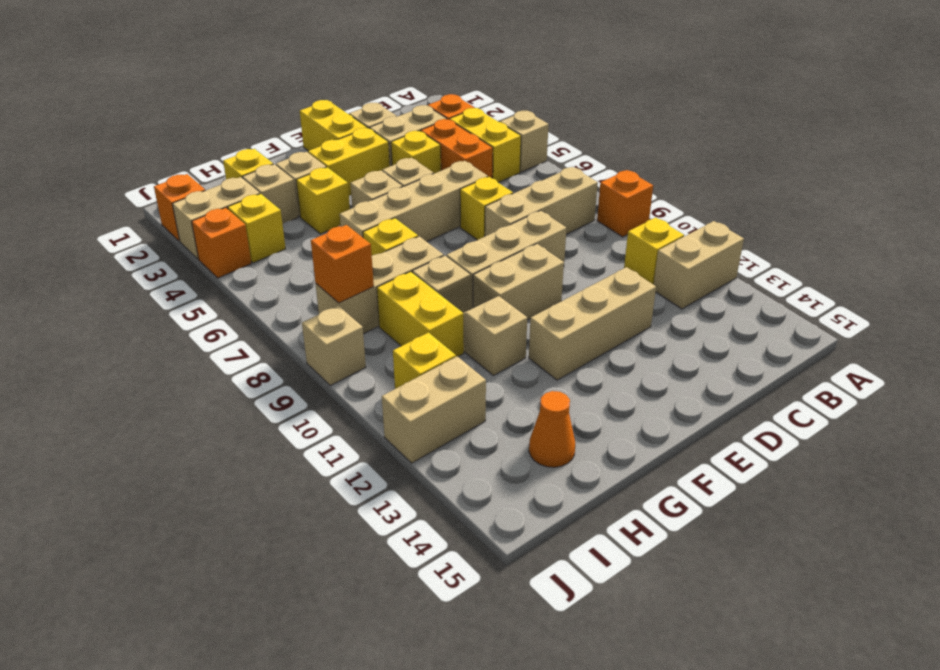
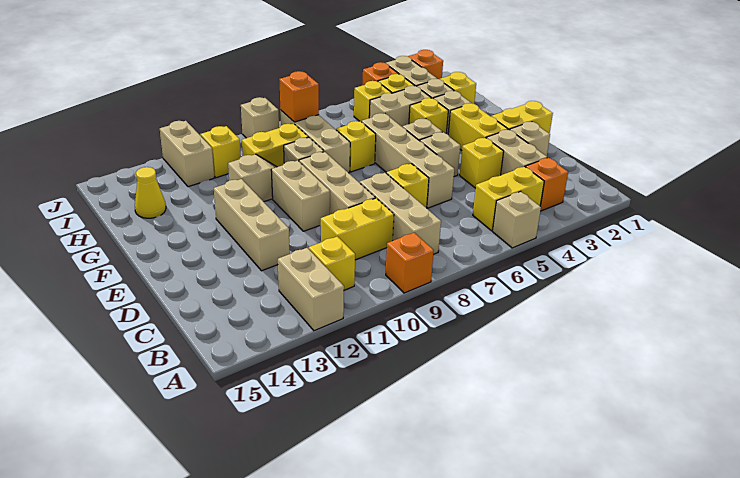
orange brick C4:C5 level 1 -> none
none -> yellow brick C9:C10 level 1
none -> tan brick H4:H5 level 1
orange cone H14 level 1 -> yellow cone H14 level 1
none -> yellow brick I5 level 1

